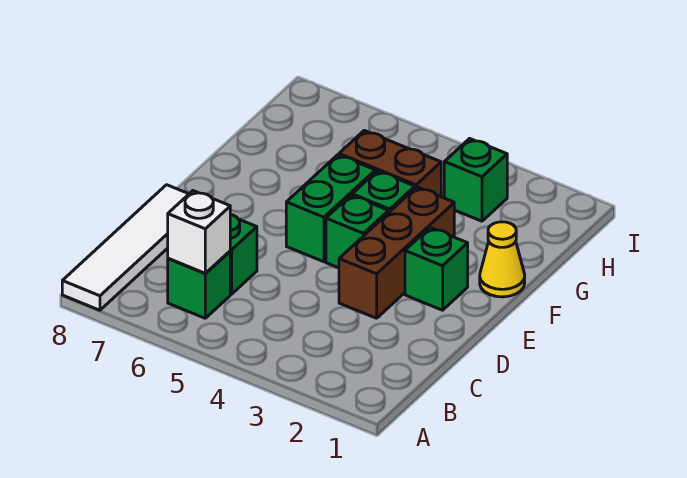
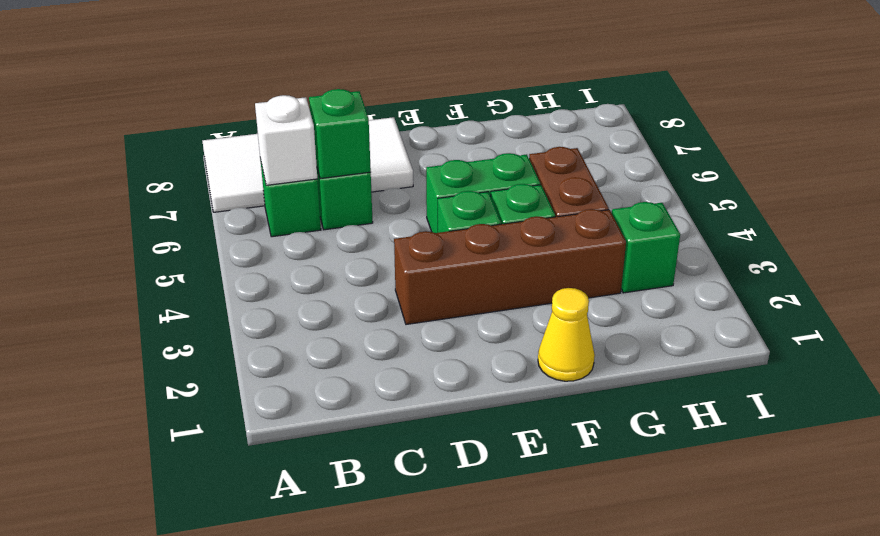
white tile A8:D8 level 1 -> white tile A7:D8 level 1
brown brick D3:F3 level 1 -> brown brick D3:G3 level 1
green brick E2 level 1 -> green brick C6 level 2

